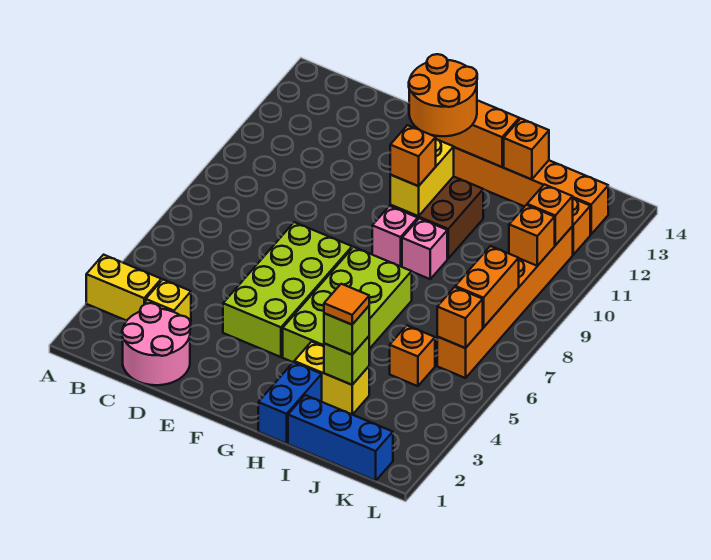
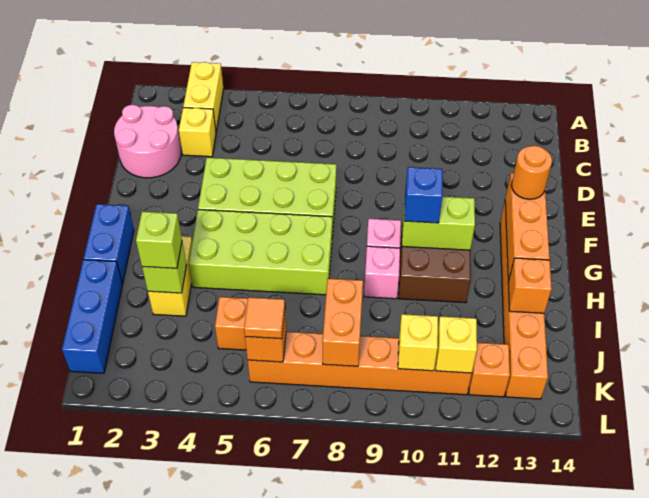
orange round brick F12:G13 level 3 -> orange round brick F13 level 3
yellow brick G10:G11 level 2 -> lime brick G10:G11 level 2
orange brick G10 level 3 -> blue brick G10 level 3
blue brick H1:H2 level 1 -> blue brick G1:H1 level 1
orange tile I3 level 4 -> orange tile K6 level 3
orange brick K7:K8 level 2 -> orange brick J8:K8 level 2
orange brick K10 level 2 -> yellow brick K10 level 2
orange brick K11 level 2 -> yellow brick K11 level 2

